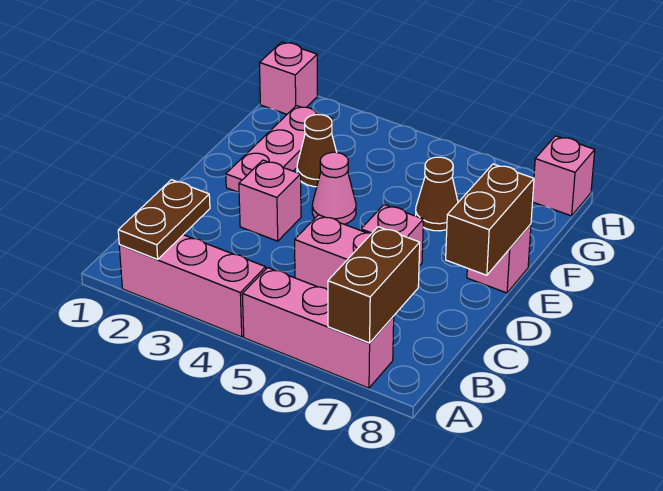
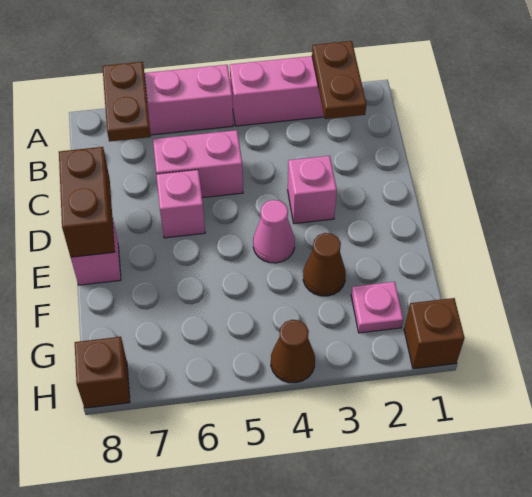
brown brick A7:B7 level 2 -> brown plate A7:B7 level 2
pink plate E2:G2 level 1 -> pink plate G2 level 1
brown cone F6 level 1 -> brown cone H4 level 1
pink brick H1 level 1 -> brown brick H1 level 1
pink brick H8 level 1 -> brown brick H8 level 1

